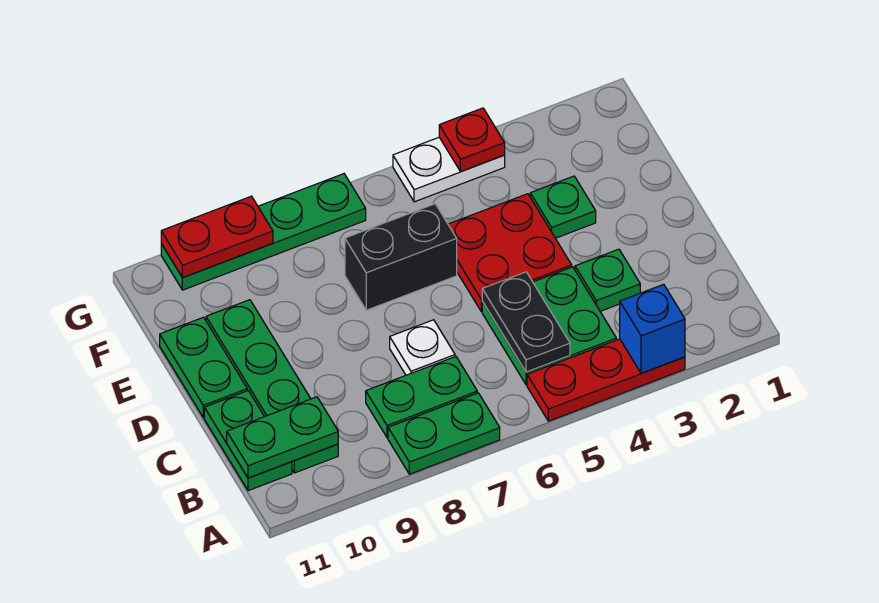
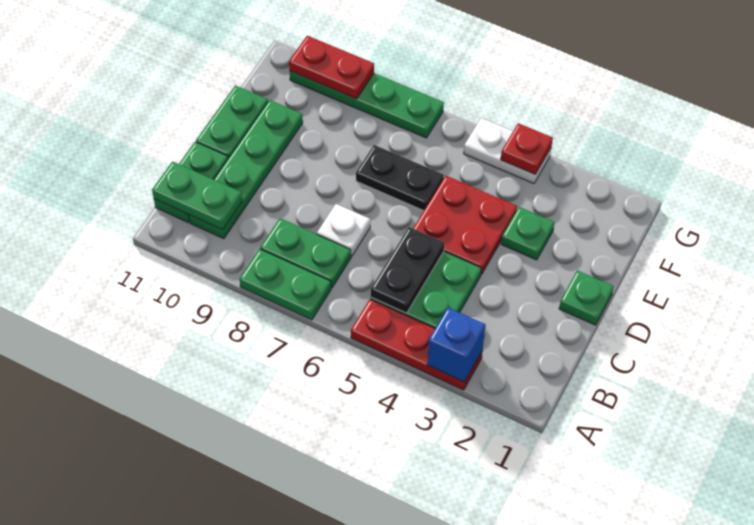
green plate C3 level 1 -> green plate D1 level 1
black brick E6:E7 level 1 -> black plate E6:E7 level 1

